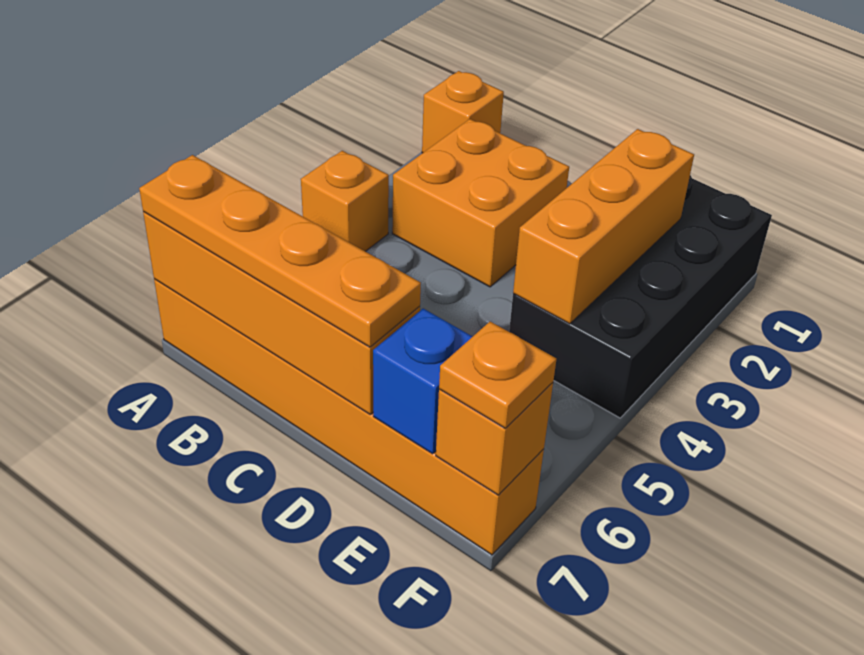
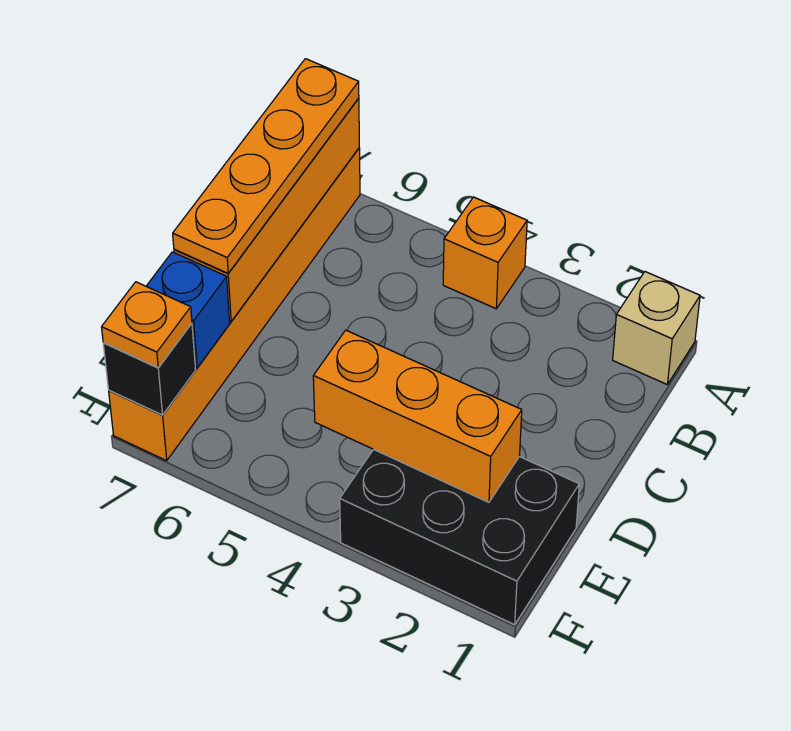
orange brick A1 level 1 -> tan brick A1 level 1
orange brick B2:C3 level 1 -> none
black brick E1:F4 level 1 -> black brick E1:F3 level 1
orange brick F7 level 2 -> black brick F7 level 2

